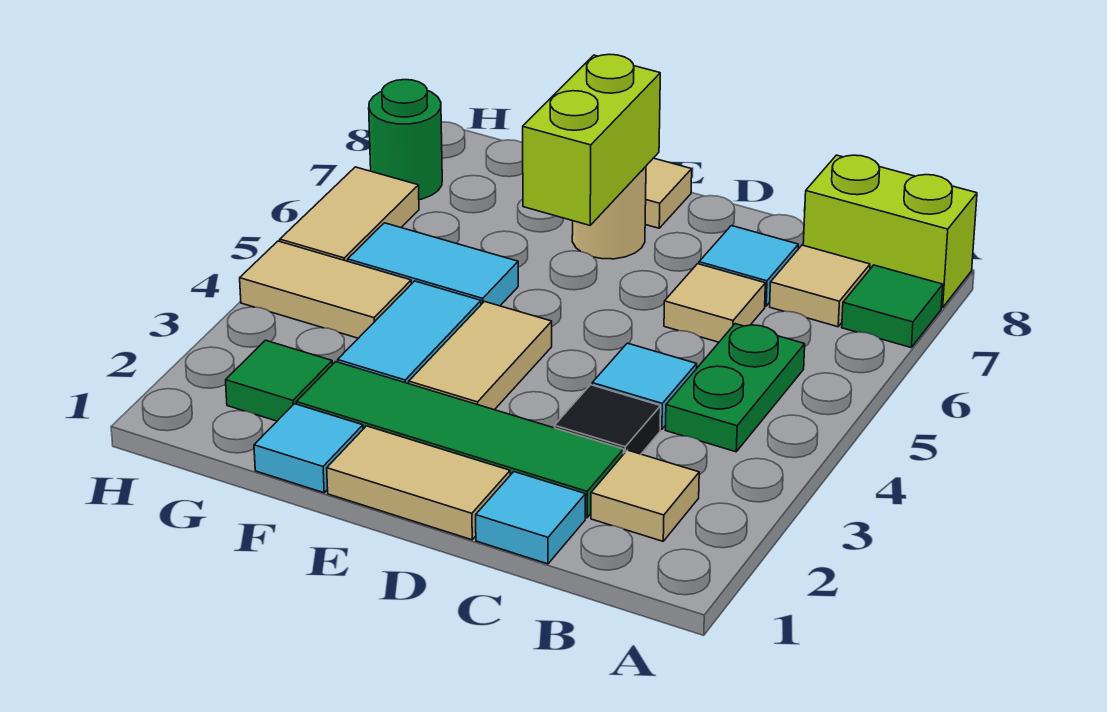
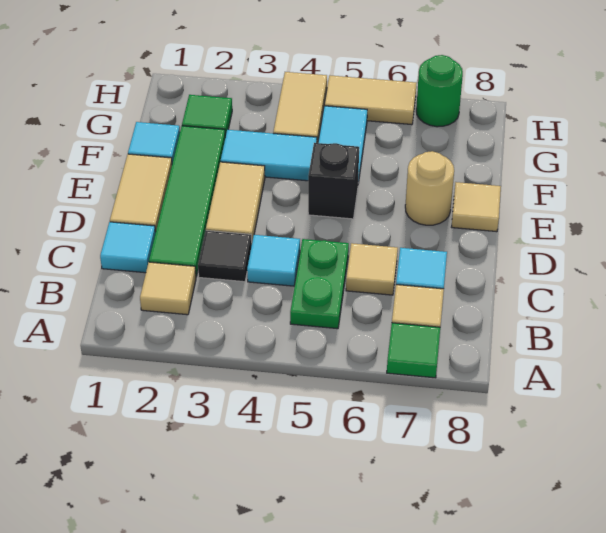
lime brick A8:B8 level 1 -> none
green plate B4:B5 level 1 -> green plate B5:C5 level 1
tan tile E3:E4 level 1 -> tan tile D3:E3 level 1
none -> black brick E5 level 1
lime brick E6:E7 level 2 -> none

